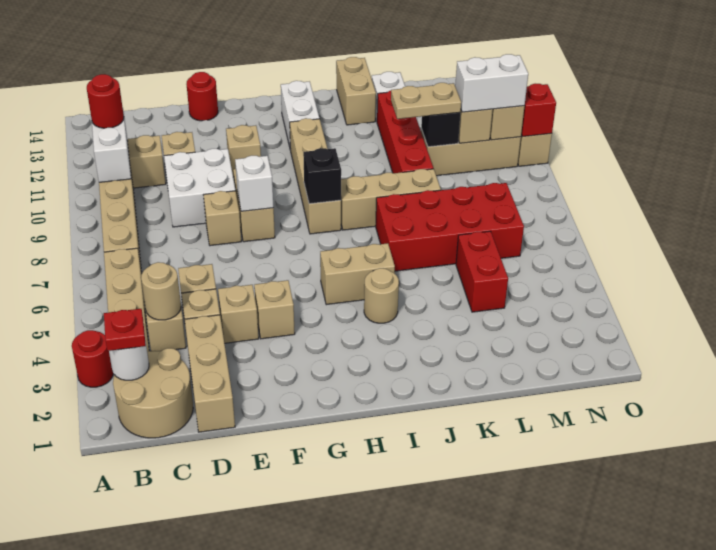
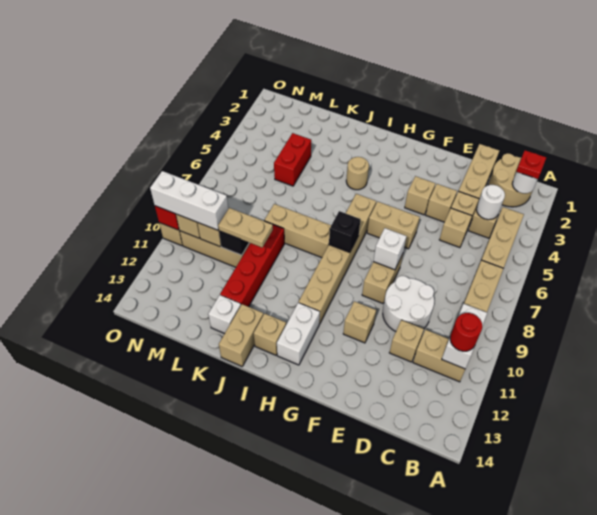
red round brick A3 level 1 -> none
tan round brick C4 level 2 -> white round brick C4 level 2
white brick D9:E10 level 1 -> white round brick D9:E10 level 1
tan brick E8 level 1 -> tan brick I13 level 1
red round brick E14 level 1 -> none
tan brick H5:I5 level 1 -> tan brick F6:G6 level 1
tan brick H8:H11 level 1 -> tan brick H6:H11 level 1
red brick J6:M7 level 1 -> none
white brick M10:N10 level 3 -> white brick M10:O10 level 3

